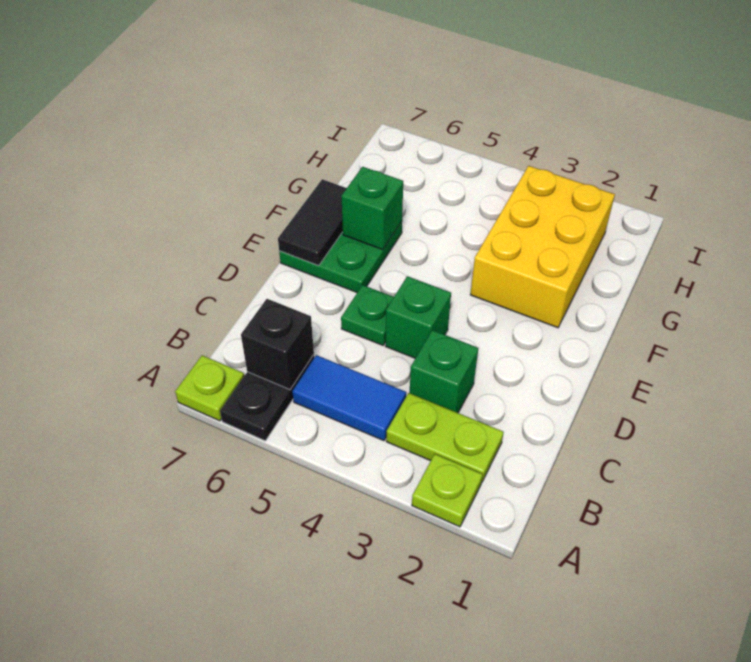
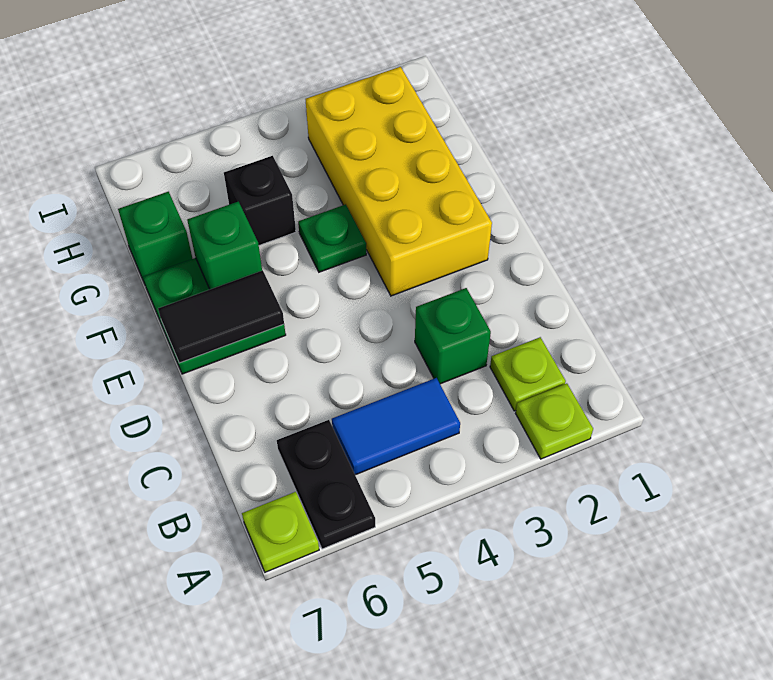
lime plate B2:B3 level 1 -> lime plate B2 level 1
black brick B6 level 2 -> black brick G5 level 1
green brick D4 level 1 -> green brick G7 level 1
green plate D5 level 1 -> green plate F4 level 1
black tile E7:F7 level 2 -> black tile E6:E7 level 2
yellow brick F2:H3 level 1 -> yellow brick E2:H3 level 1

